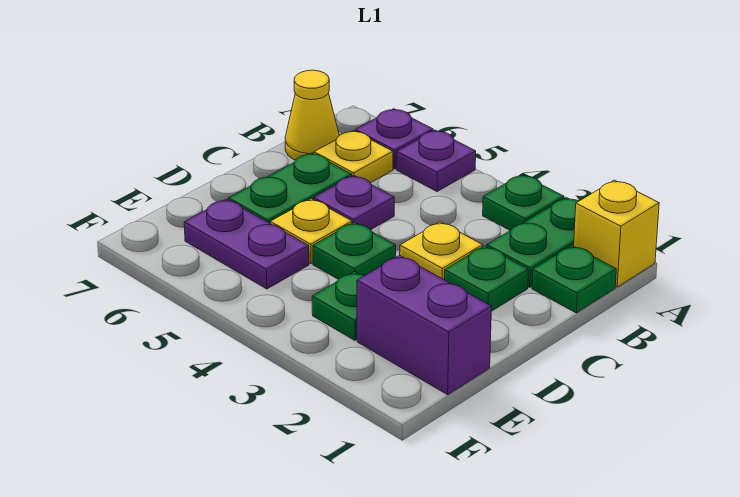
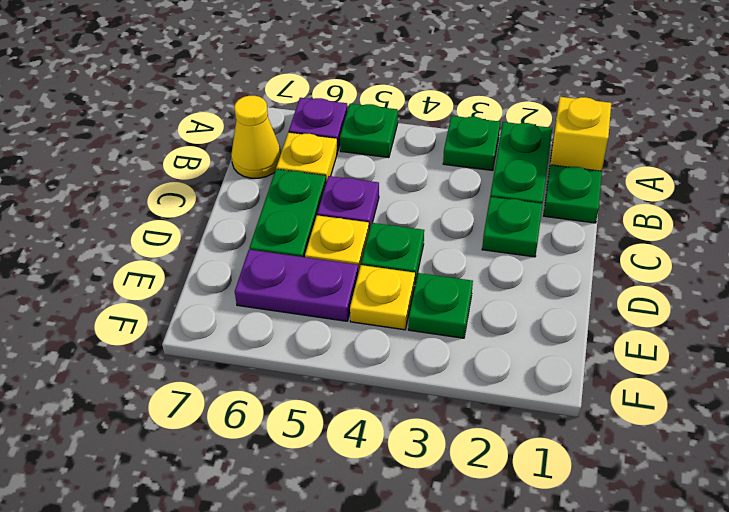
purple plate A5 level 1 -> green plate A5 level 1
yellow plate C3 level 1 -> yellow plate E4 level 1
purple brick E1:E2 level 1 -> none

